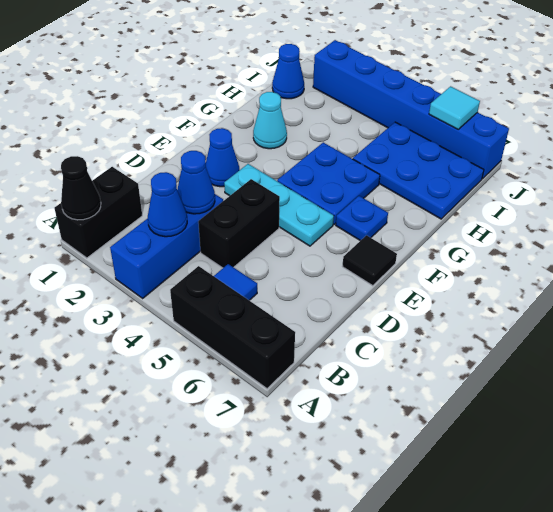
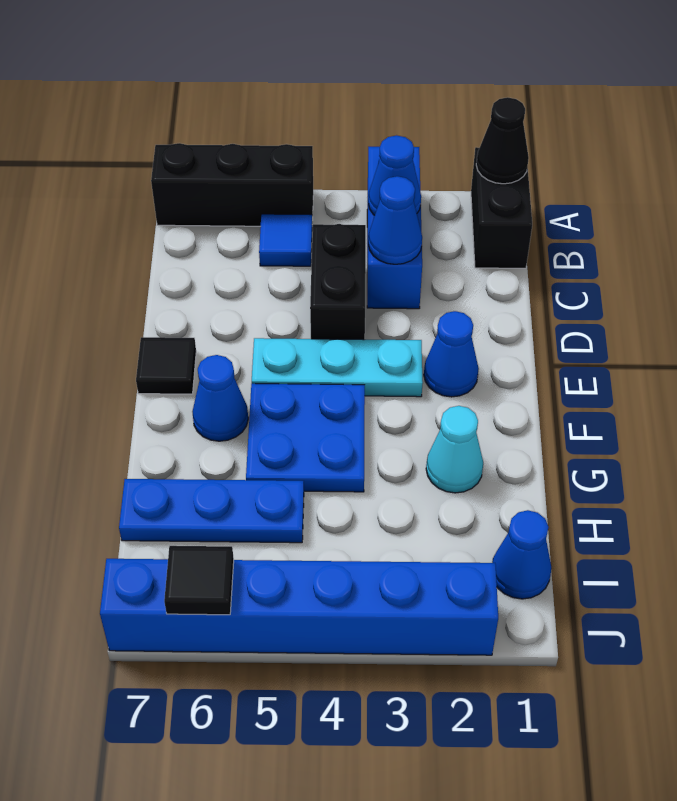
blue plate F6 level 1 -> blue cone F6 level 1
blue plate H5:I7 level 1 -> blue plate H5:H7 level 1
cyan tile J6 level 2 -> black tile J6 level 2

